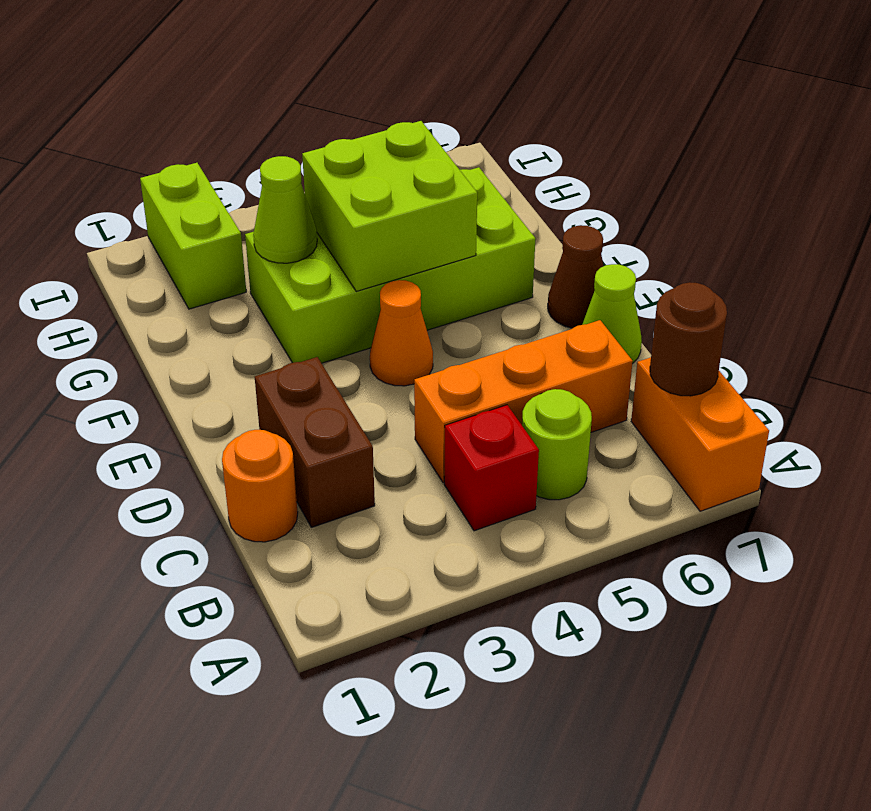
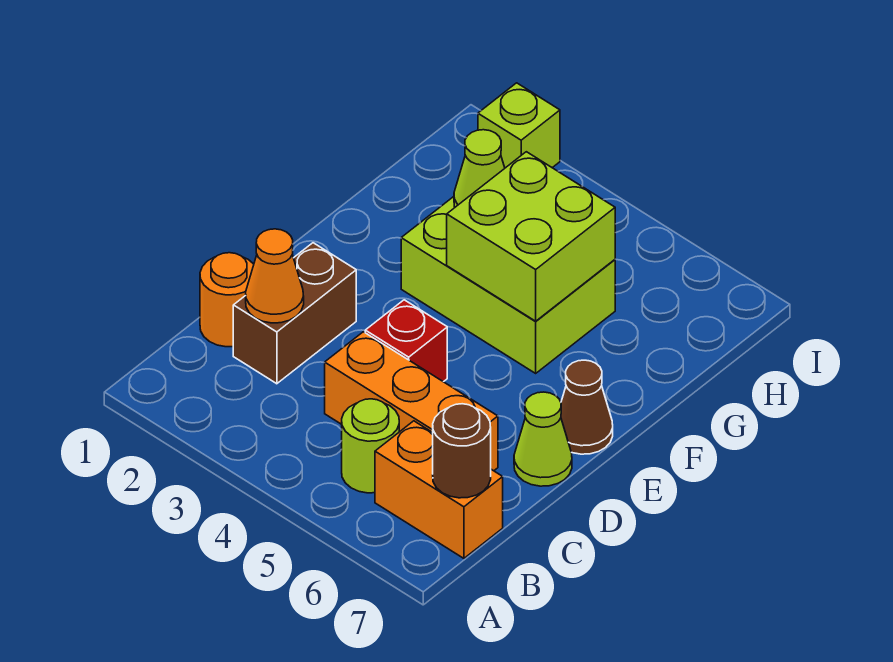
orange brick A7:B7 level 1 -> orange brick B6:B7 level 1
red brick B4 level 1 -> red brick D4 level 1
orange cone E4 level 1 -> orange cone C2 level 2
lime brick F3:G6 level 1 -> lime brick F3:G5 level 1
lime brick H2:I2 level 1 -> lime brick I2 level 1

